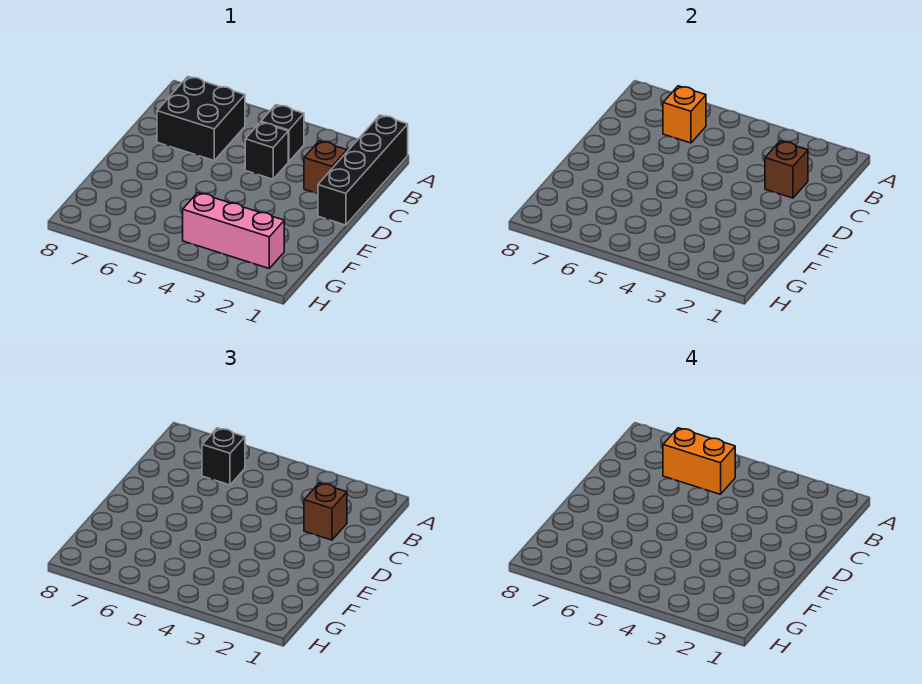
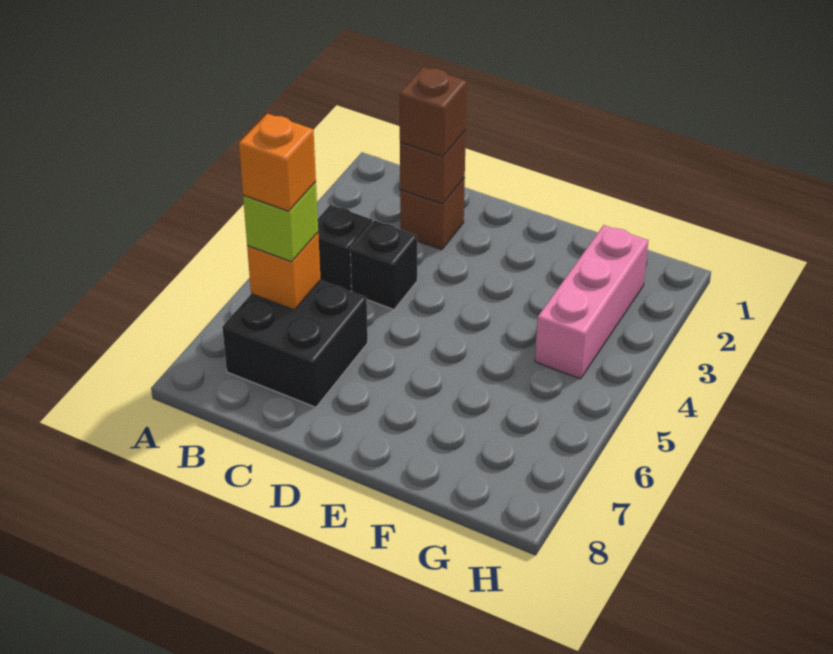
black brick A1:D1 level 1 -> none
orange brick B5:B6 level 4 -> orange brick B6 level 4
black brick B6 level 3 -> lime brick B6 level 3

